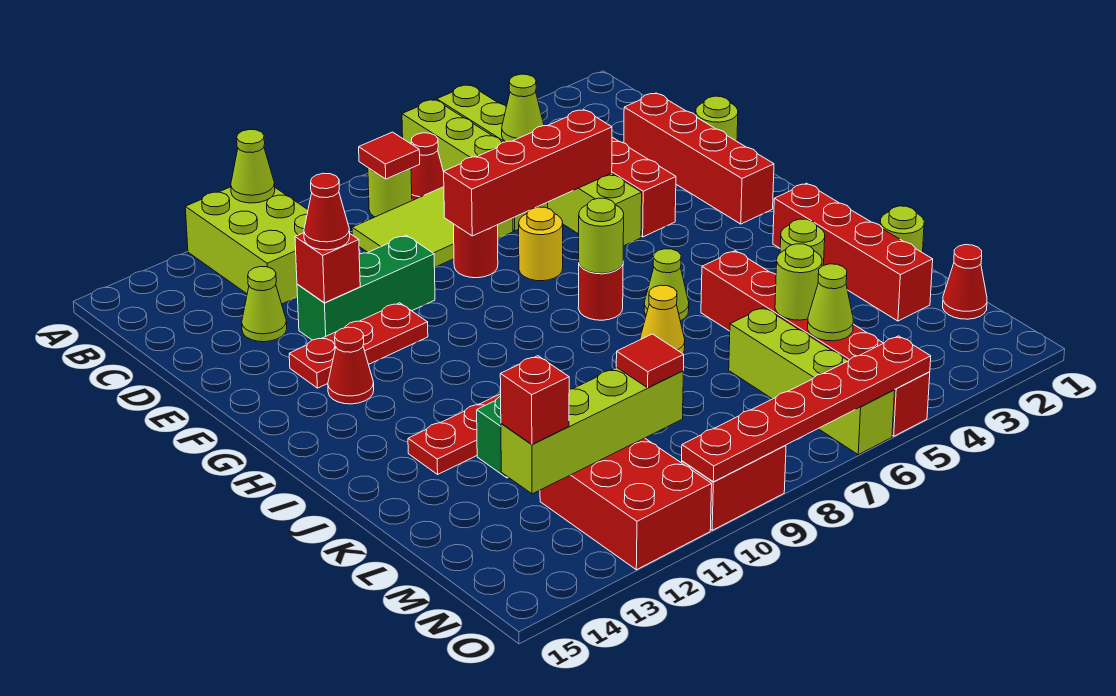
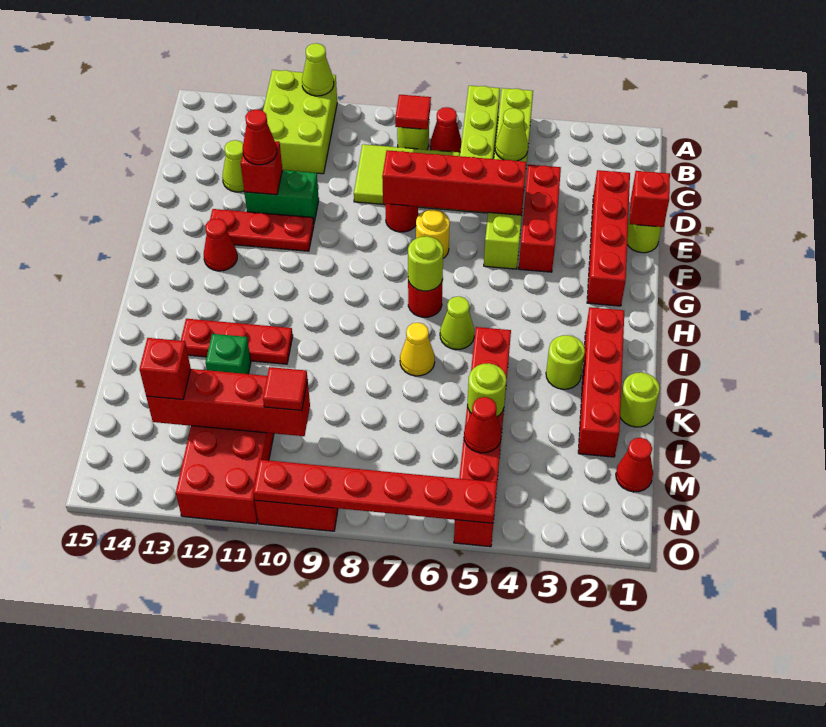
none -> red brick E1 level 2
green brick E10:E12 level 1 -> green brick E11:E12 level 1
lime brick L6:O6 level 1 -> none
lime cone M5 level 2 -> red cone M5 level 2
lime brick M10:M13 level 2 -> red brick M10:M13 level 2

